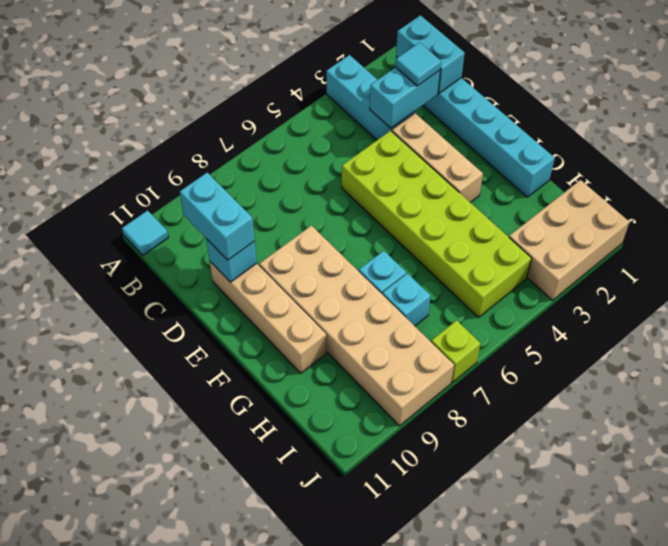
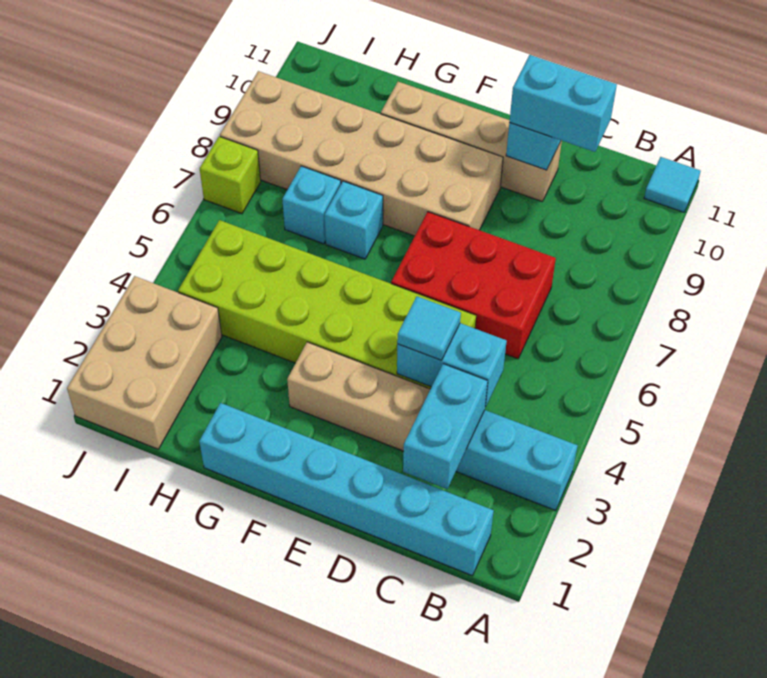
cyan brick B1:C1 level 2 -> cyan brick C4:D4 level 2
cyan tile C2 level 3 -> cyan tile D4 level 3
none -> red brick C6:E7 level 1

